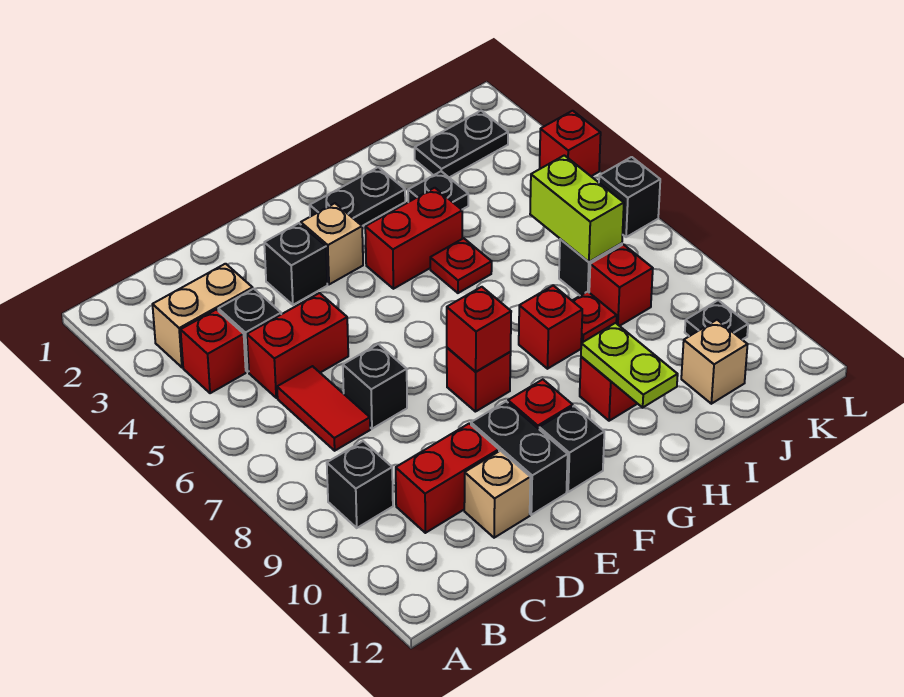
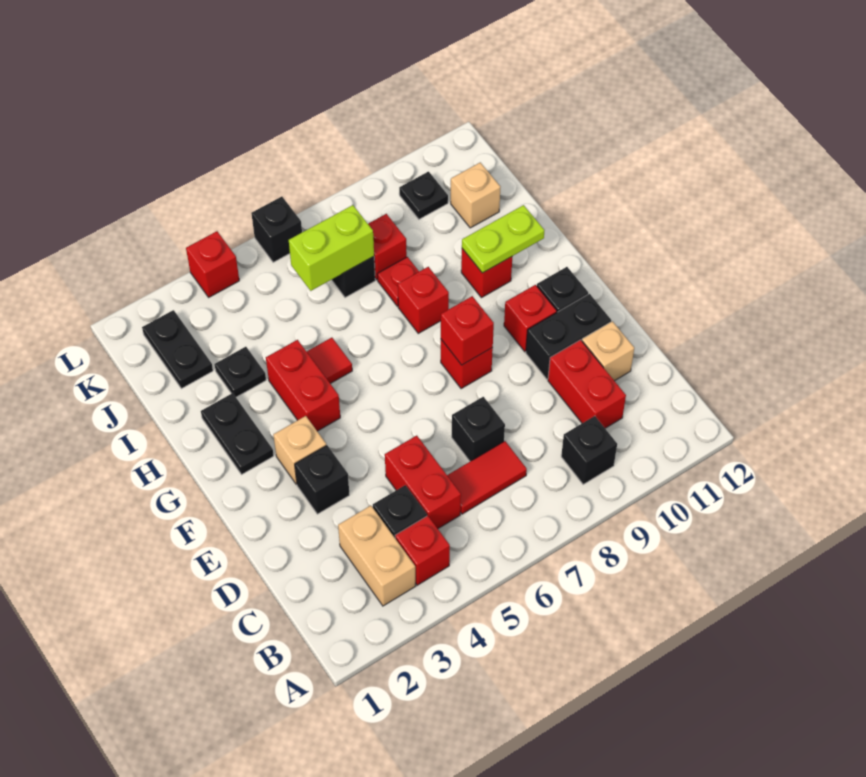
red plate H5 level 1 -> red tile H5 level 1

